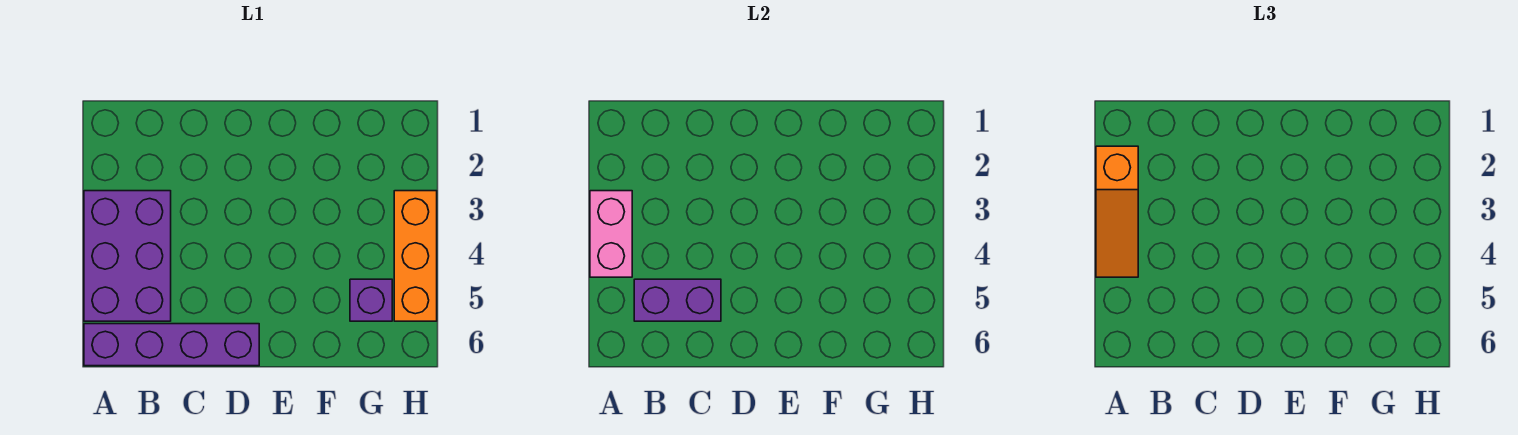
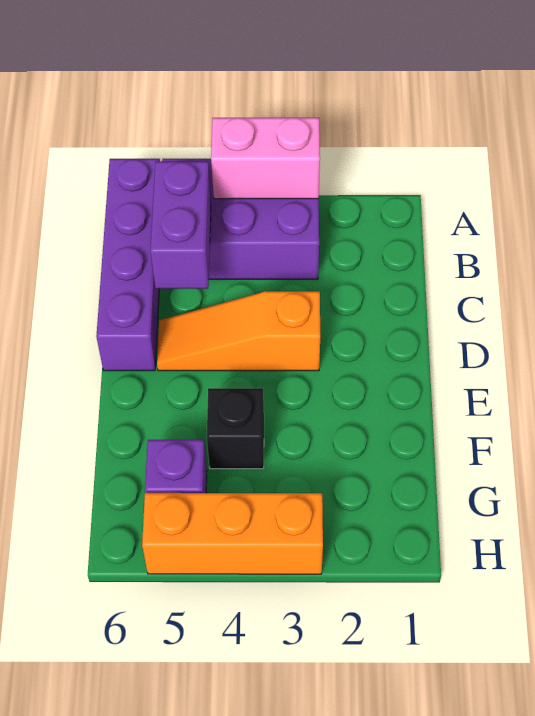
orange slope A2:A4 level 3 top 2 -> orange slope D3:D5 level 1 top 3
none -> black brick F4 level 1

